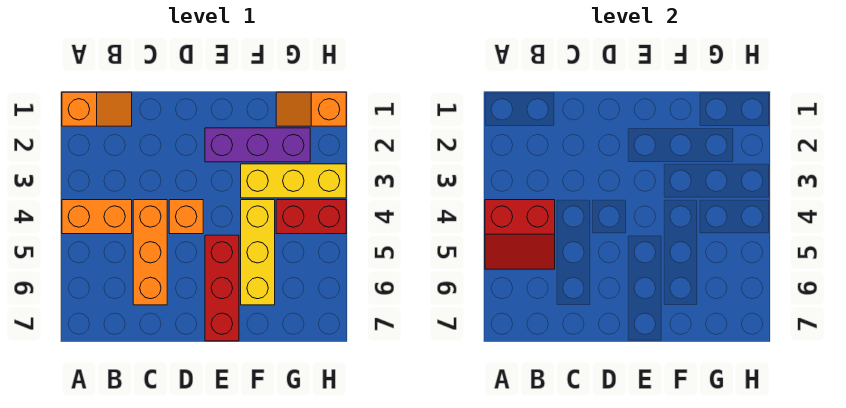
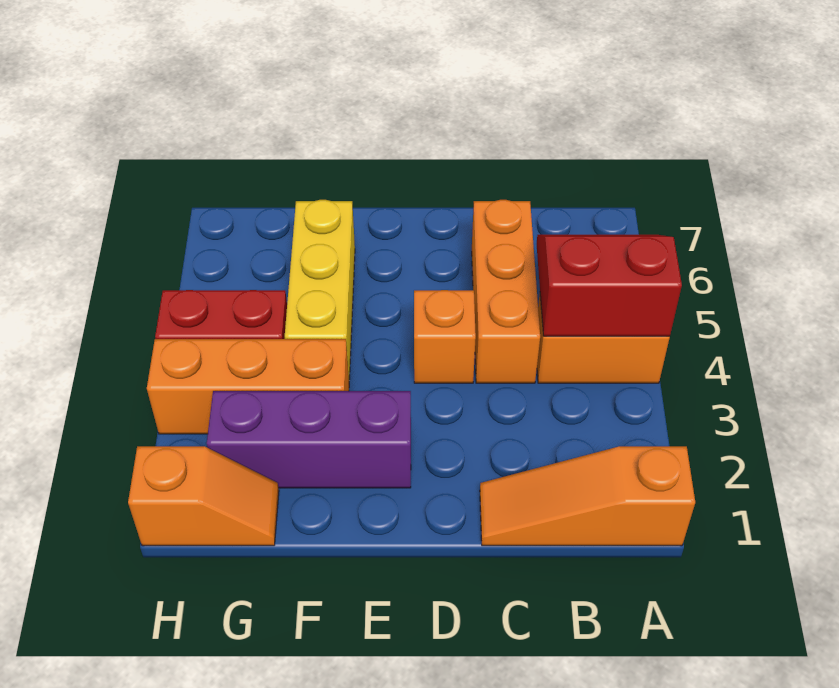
orange slope A1:B1 level 1 top A -> orange slope A1:C1 level 1 top A
red brick E5:E7 level 1 -> none
yellow brick F3:H3 level 1 -> orange brick F3:H3 level 1

